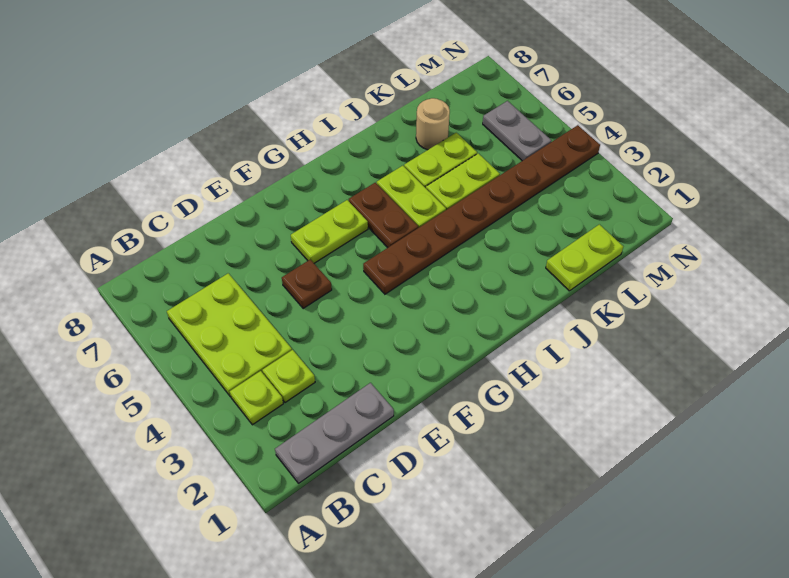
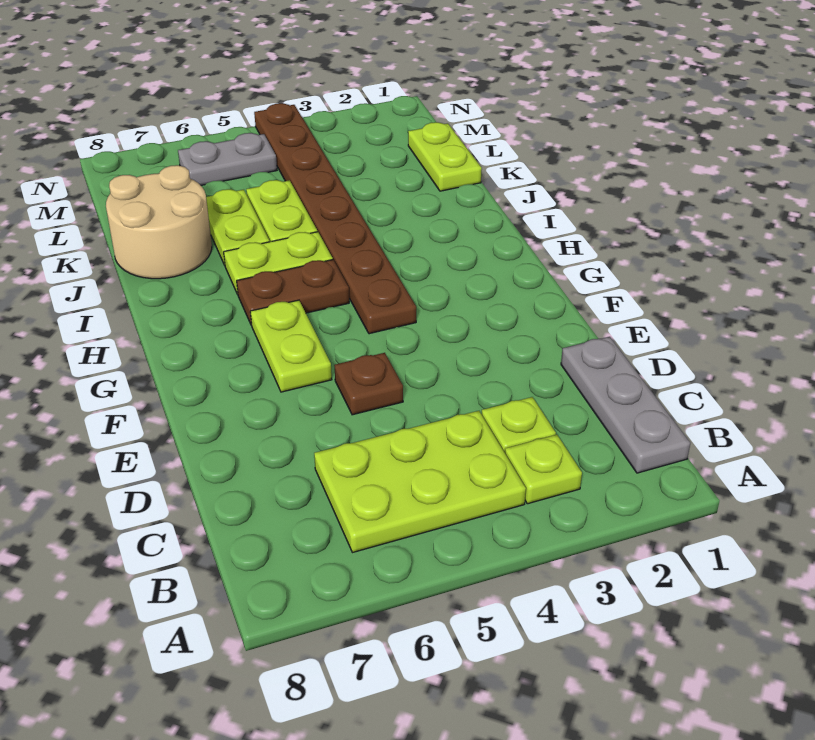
tan round brick K7 level 1 -> tan round brick J7:K8 level 1

